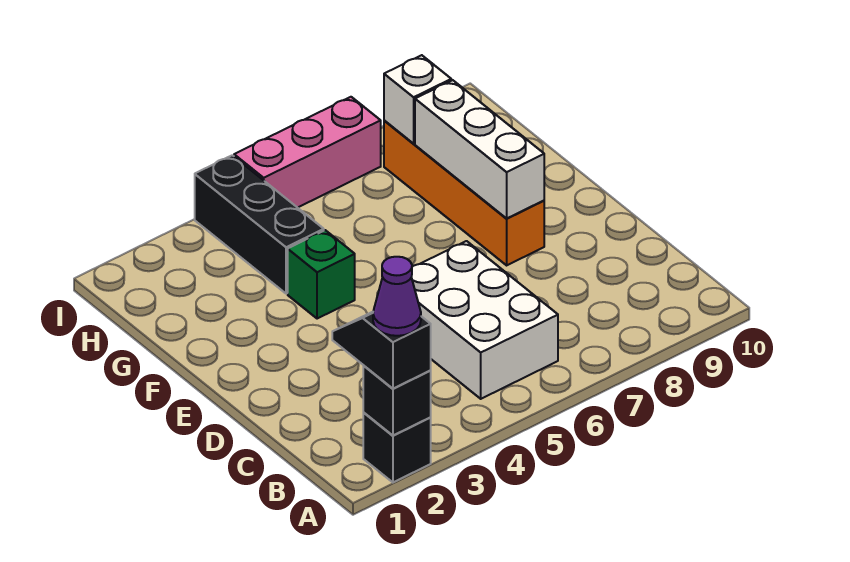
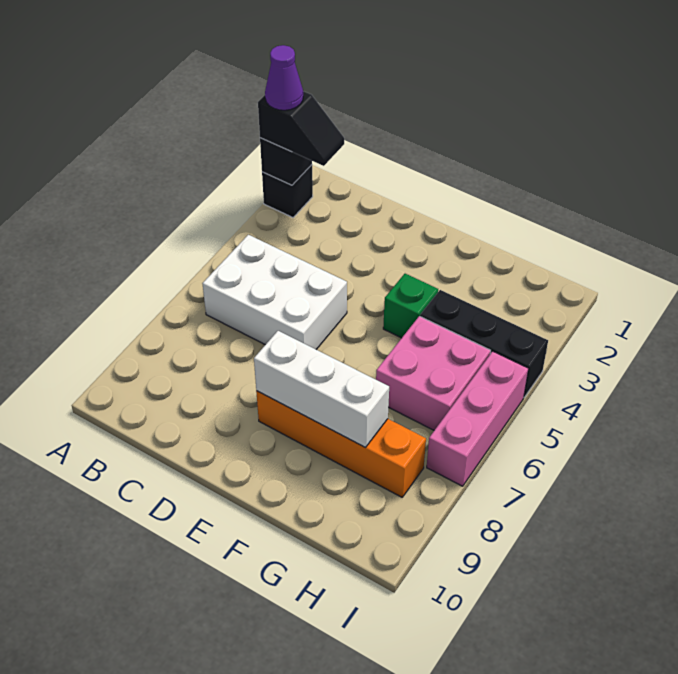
none -> pink brick G5:H6 level 1
white brick H8 level 2 -> none

